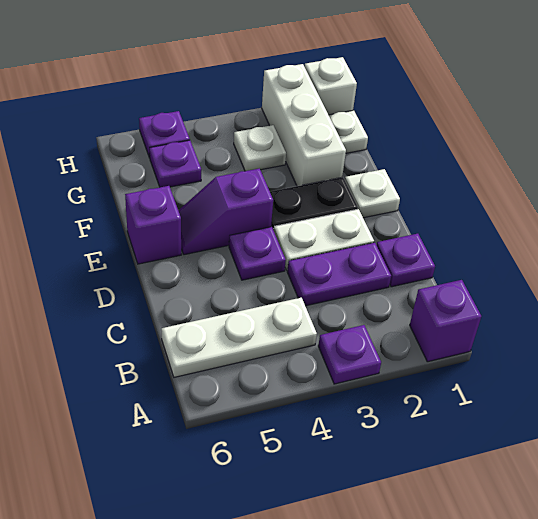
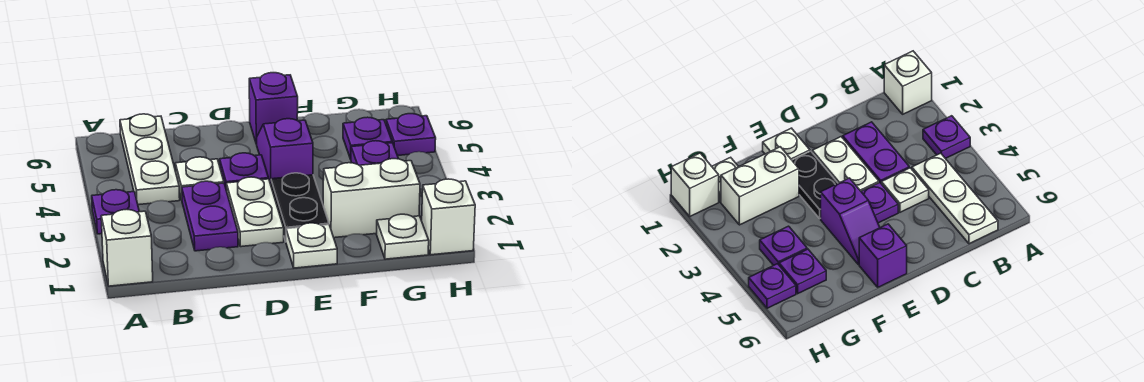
purple brick A1 level 1 -> white brick A1 level 1
purple plate C1 level 1 -> purple plate G4 level 1
white brick F2:H2 level 1 -> white brick F2:G2 level 1
white plate G3 level 1 -> white plate C4 level 1

